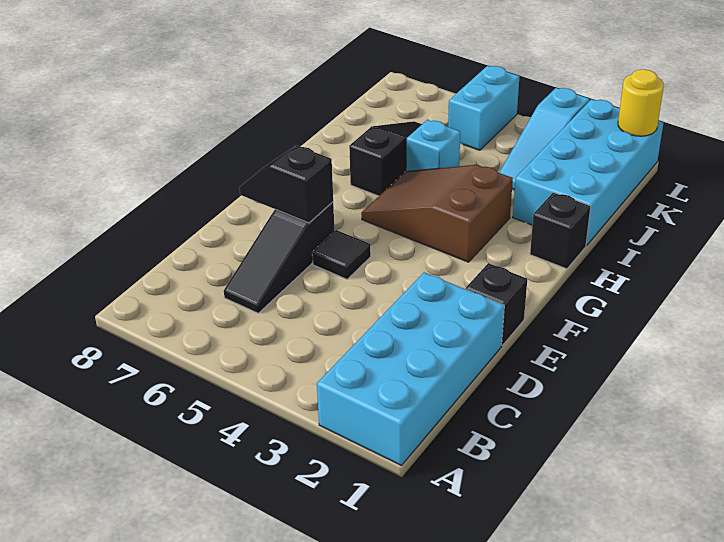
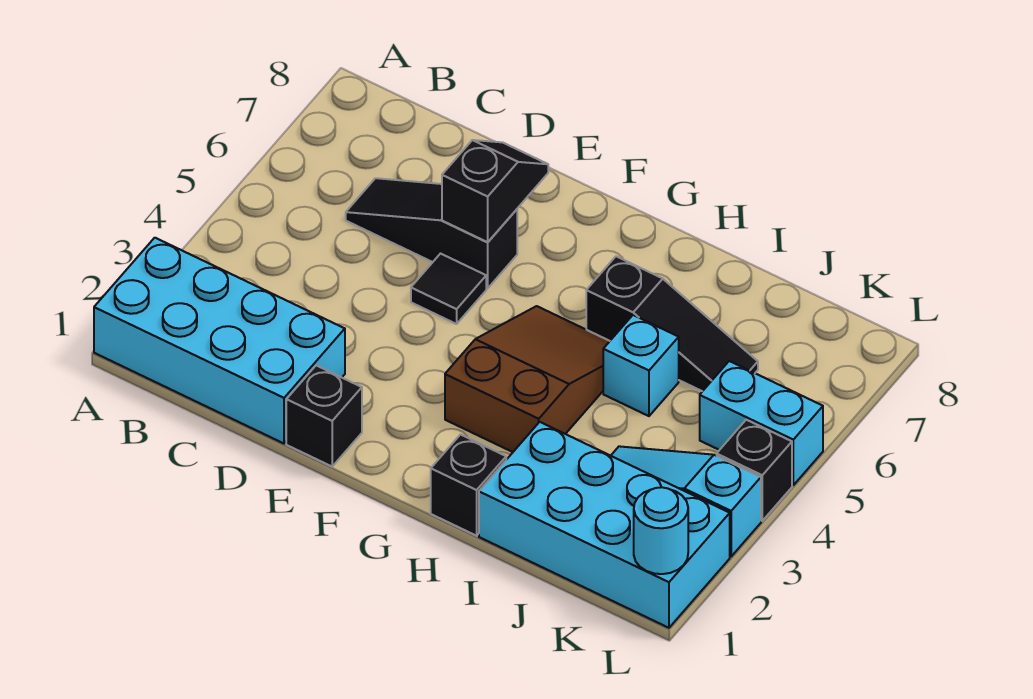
yellow round brick L1 level 2 -> cyan round brick L1 level 2
none -> black brick L4 level 1

